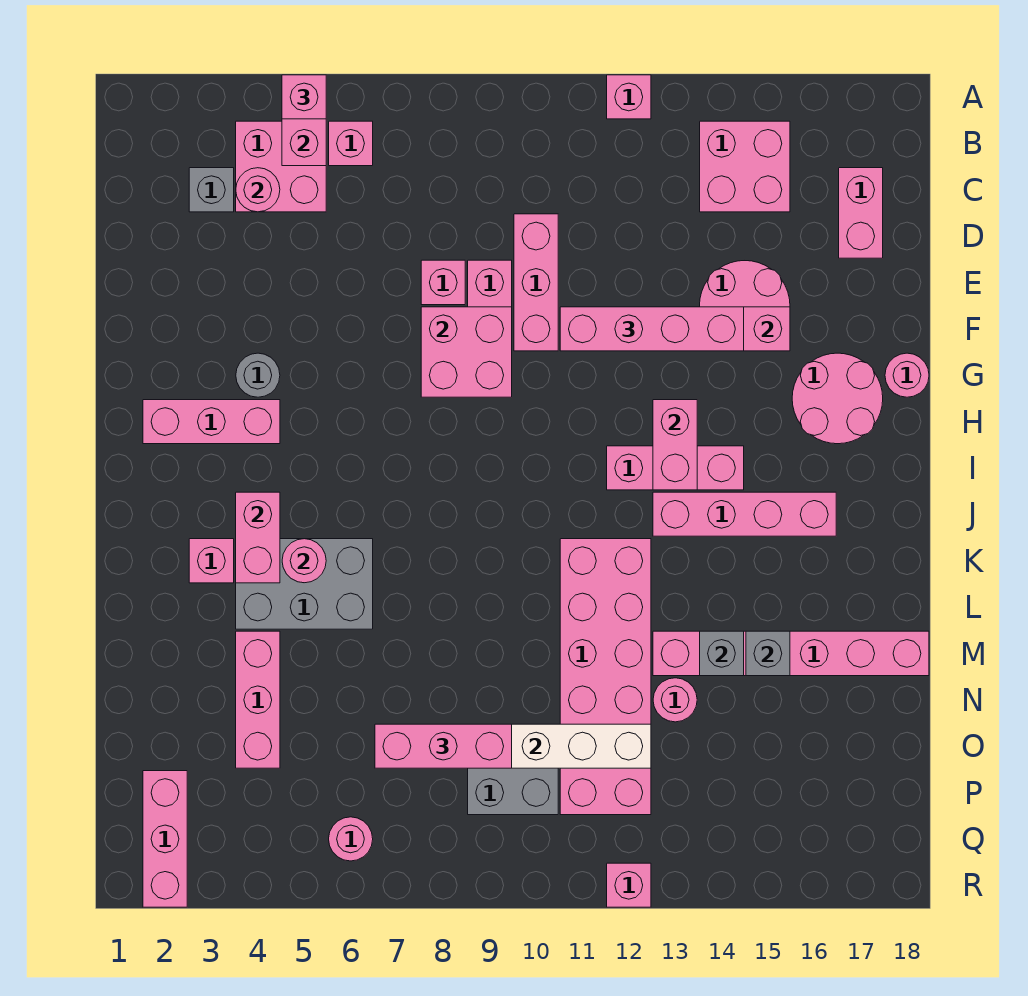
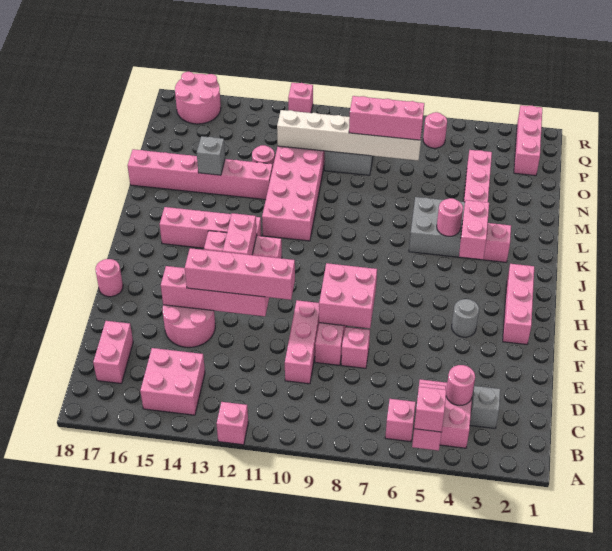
pink round brick G16:H17 level 1 -> pink round brick Q16:R17 level 1
pink brick H2:H4 level 1 -> pink brick G2:I2 level 1
grey brick M14 level 2 -> none

